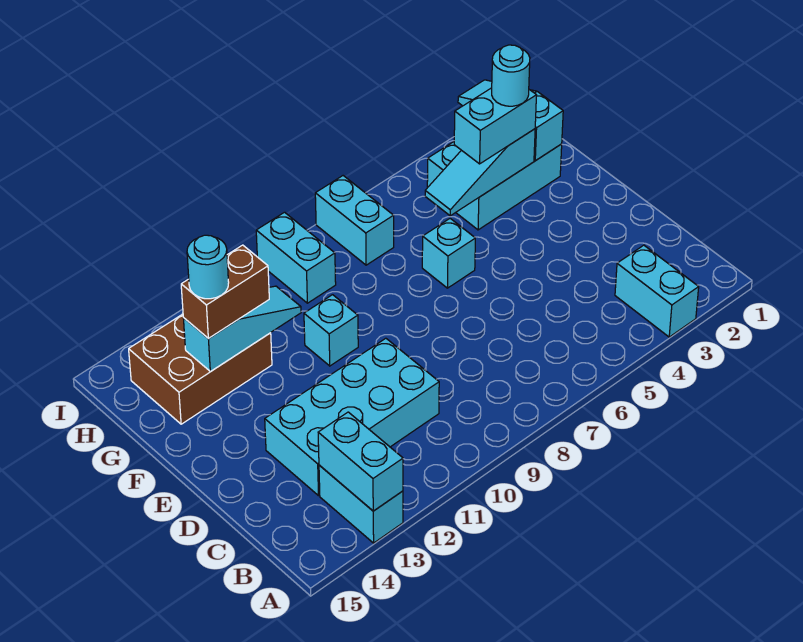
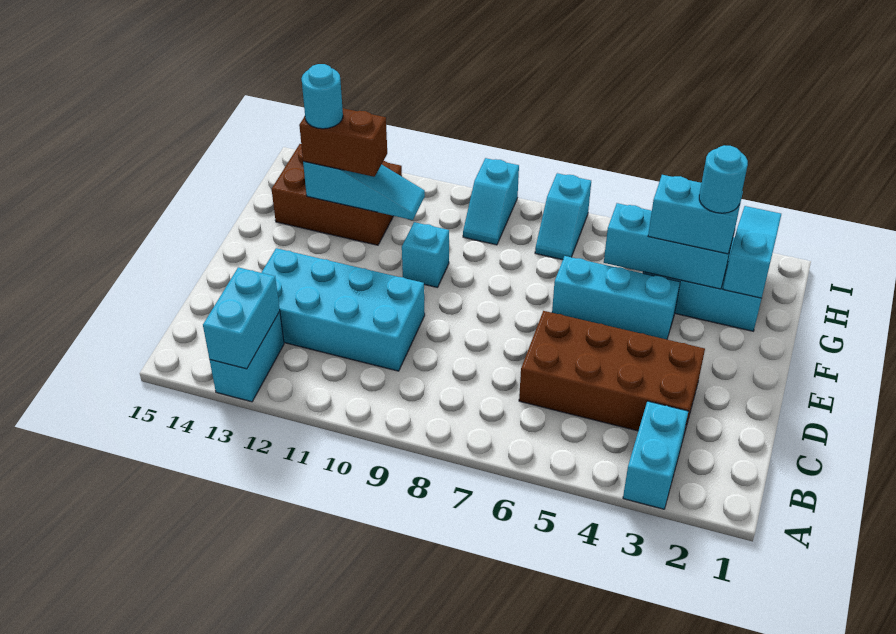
none -> brown brick C3:D6 level 1
cyan brick F6 level 1 -> cyan brick F4:F6 level 1
cyan slope G3:G5 level 2 top 3 -> cyan brick G3:G5 level 2
cyan brick H7:I7 level 1 -> cyan slope H7:I7 level 1 top I
cyan brick H9:I9 level 1 -> cyan slope H9:I9 level 1 top I

